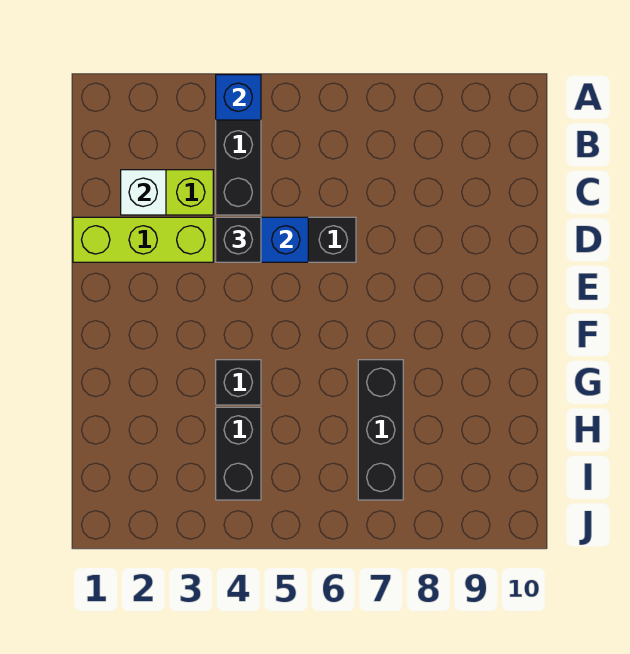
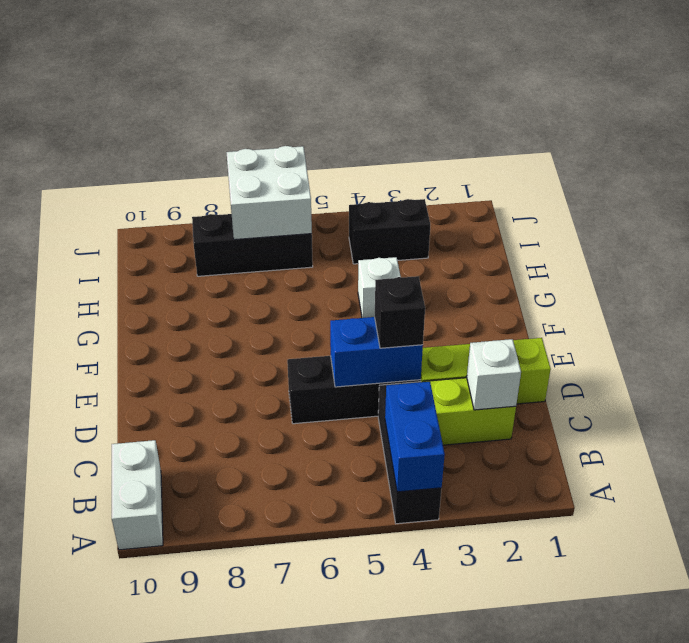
blue brick A4 level 2 -> blue brick A4:B4 level 2
none -> white brick A10:B10 level 1
black brick G4 level 1 -> white brick G4 level 1
black brick G7:I7 level 1 -> black brick I6:I8 level 1
black brick H4:I4 level 1 -> black brick I3:I4 level 1
none -> white brick I6:J7 level 2

